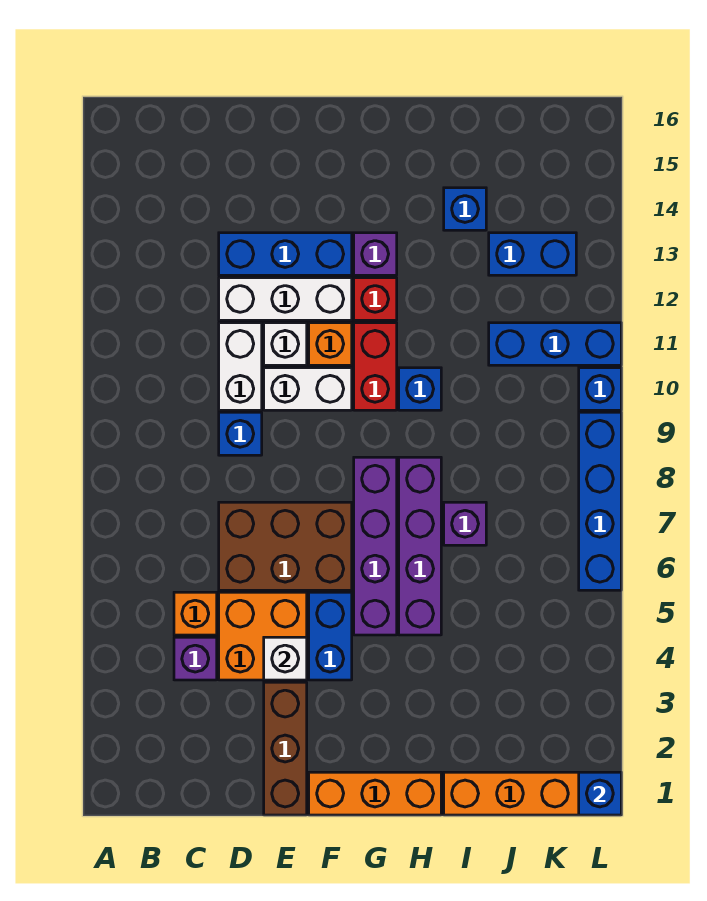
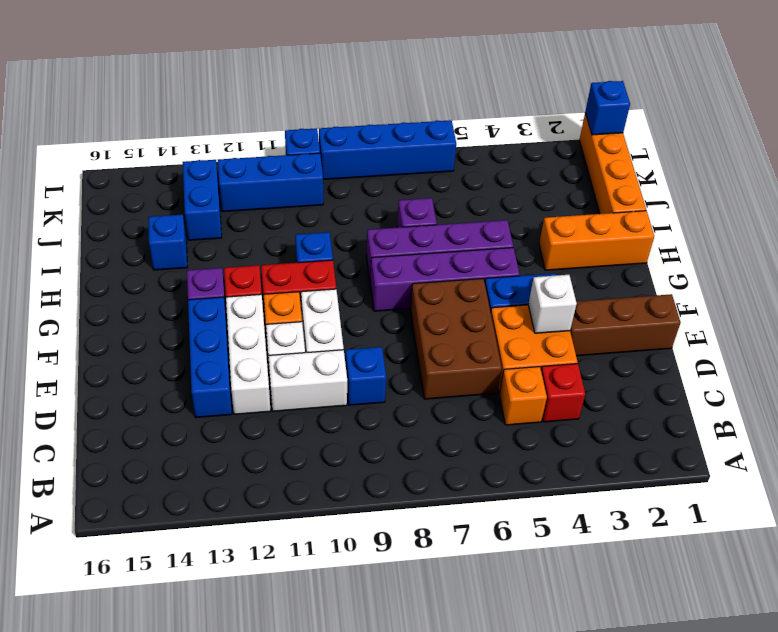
purple brick C4 level 1 -> red brick C4 level 1
orange brick F1:H1 level 1 -> orange brick H1:H3 level 1
blue brick J11:L11 level 1 -> blue brick K10:K12 level 1

